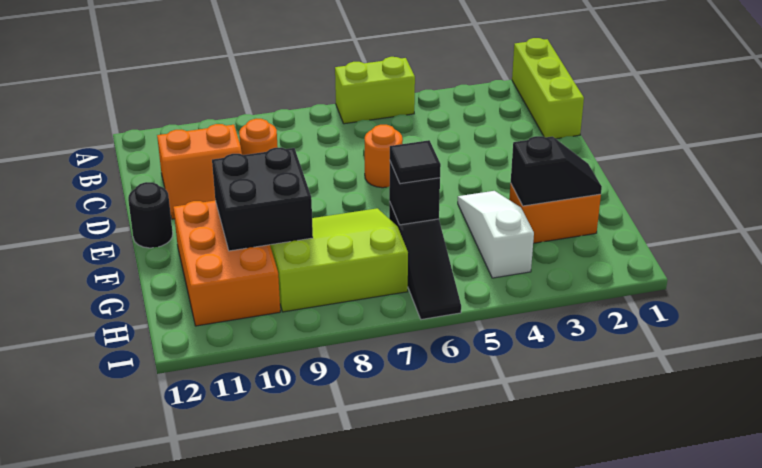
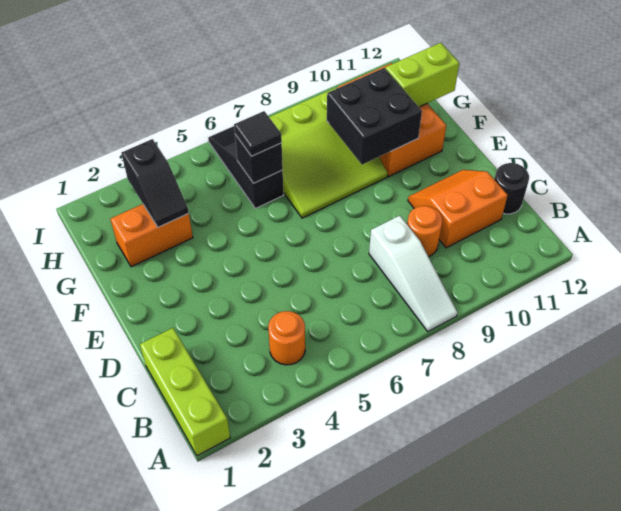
lime brick A5:A6 level 1 -> lime brick G11:G12 level 2
orange round brick D6 level 1 -> orange round brick B4 level 1
black round brick E12 level 1 -> black round brick C12 level 1
white slope F4:H4 level 1 top H -> white slope A8:C8 level 1 top C
black slope G2:G3 level 2 top 3 -> black slope G3:H3 level 2 top H

